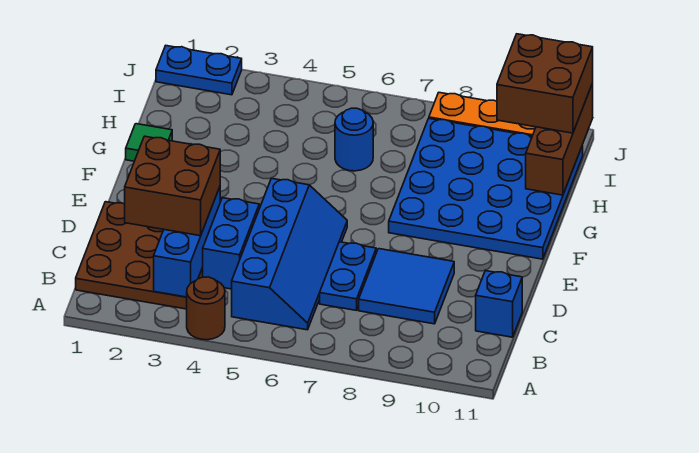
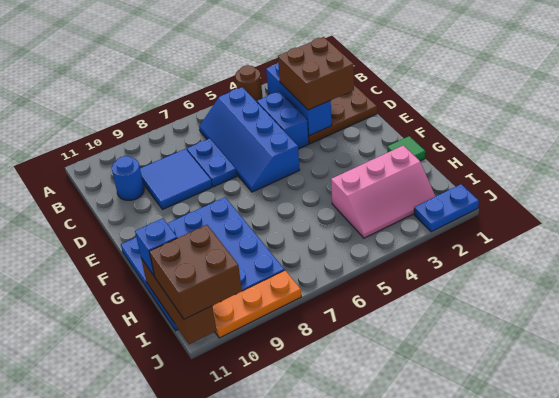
blue brick C11 level 1 -> blue brick H11 level 3
none -> pink slope H2:I4 level 1 top H
blue round brick H6 level 1 -> blue round brick C10 level 1

